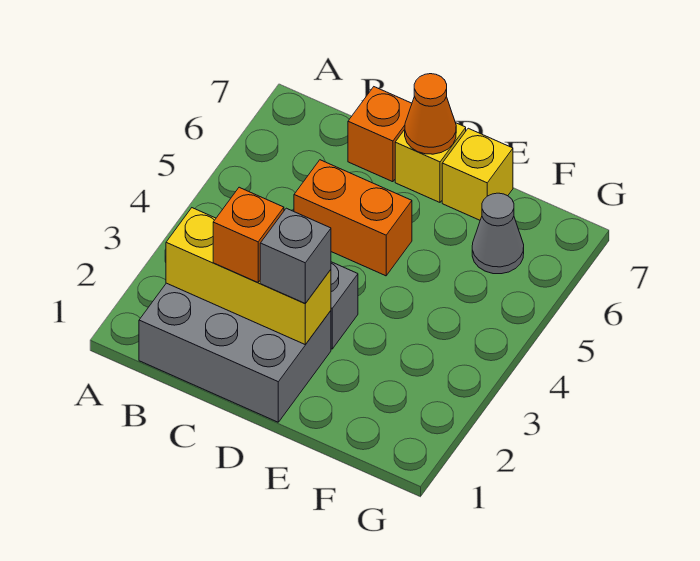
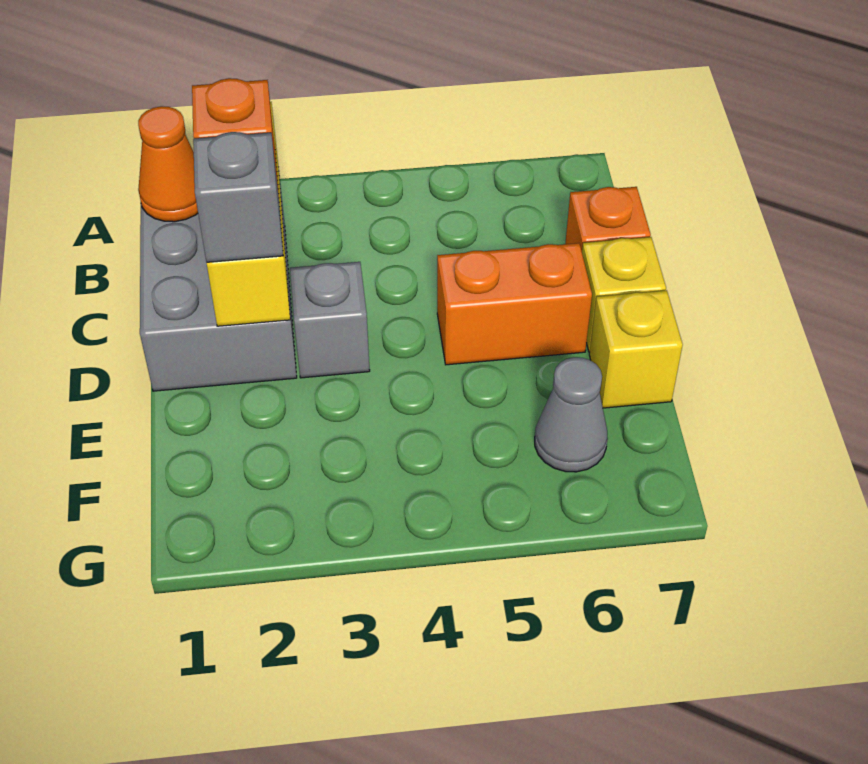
orange brick C5:D5 level 1 -> orange brick D5:D6 level 1
orange cone D7 level 2 -> orange cone B1 level 2

